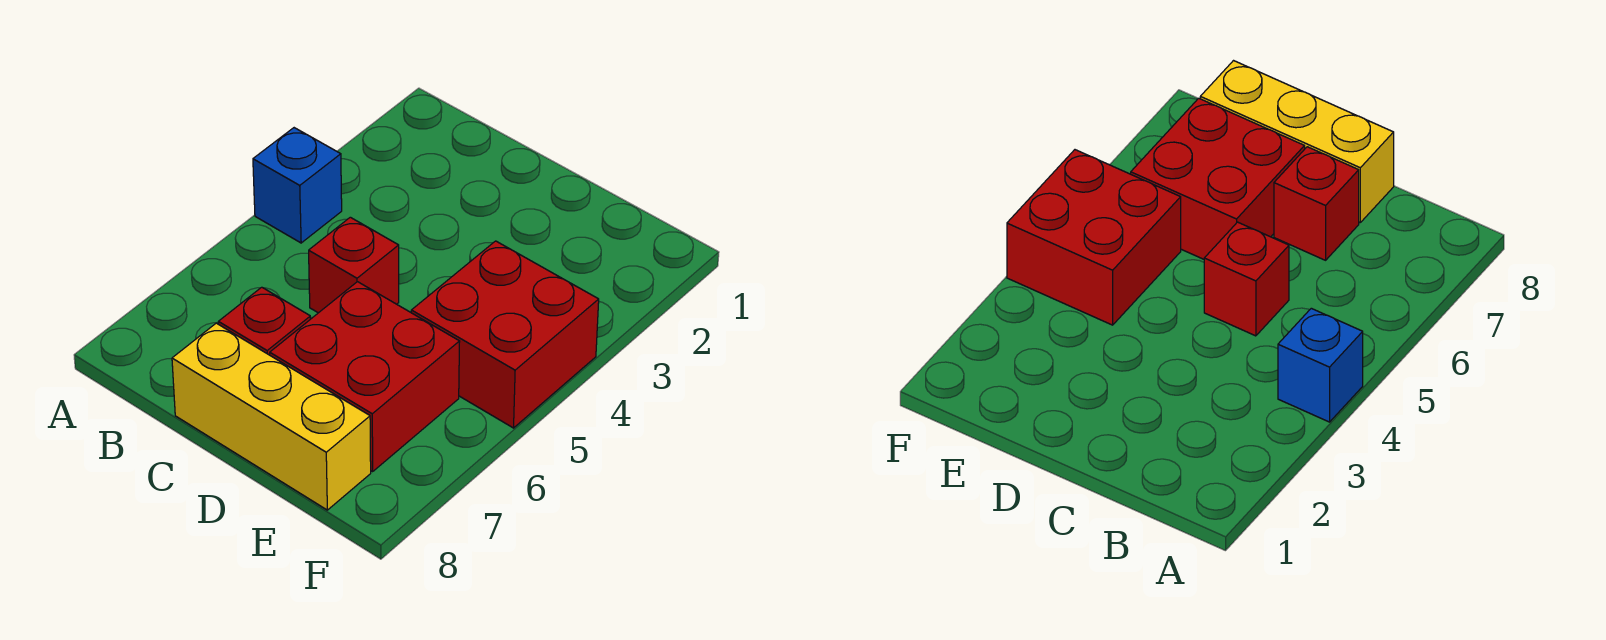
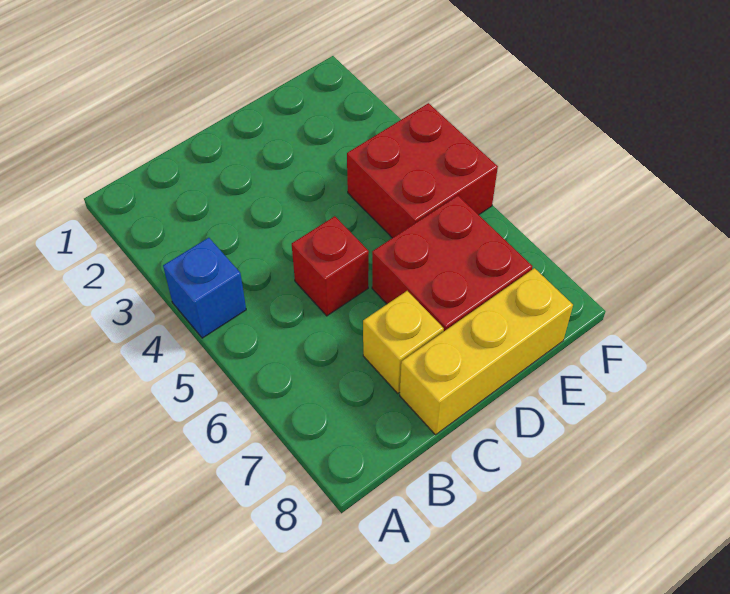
red brick C7 level 1 -> yellow brick C7 level 1

